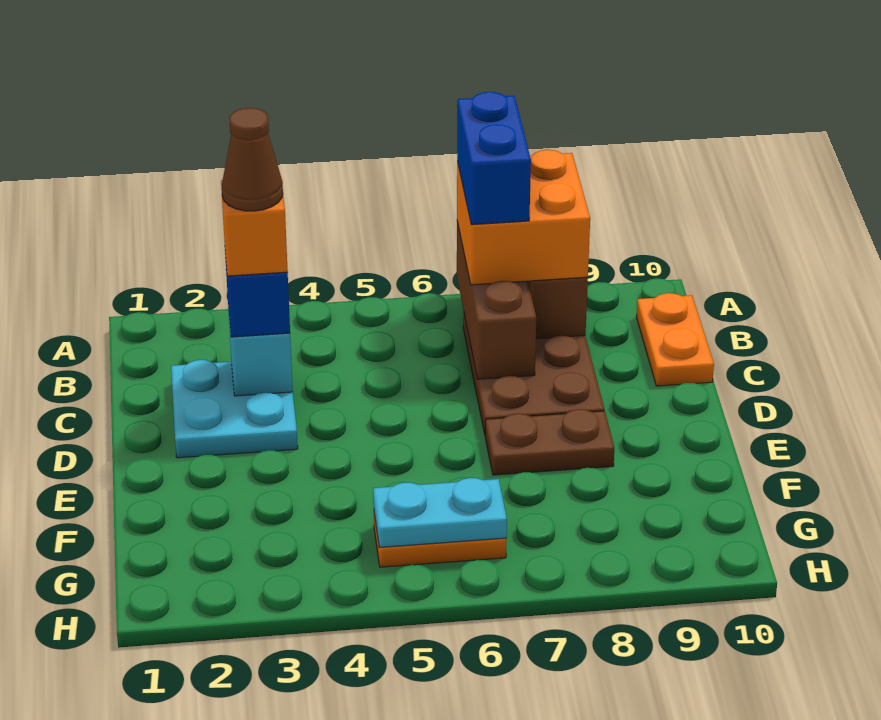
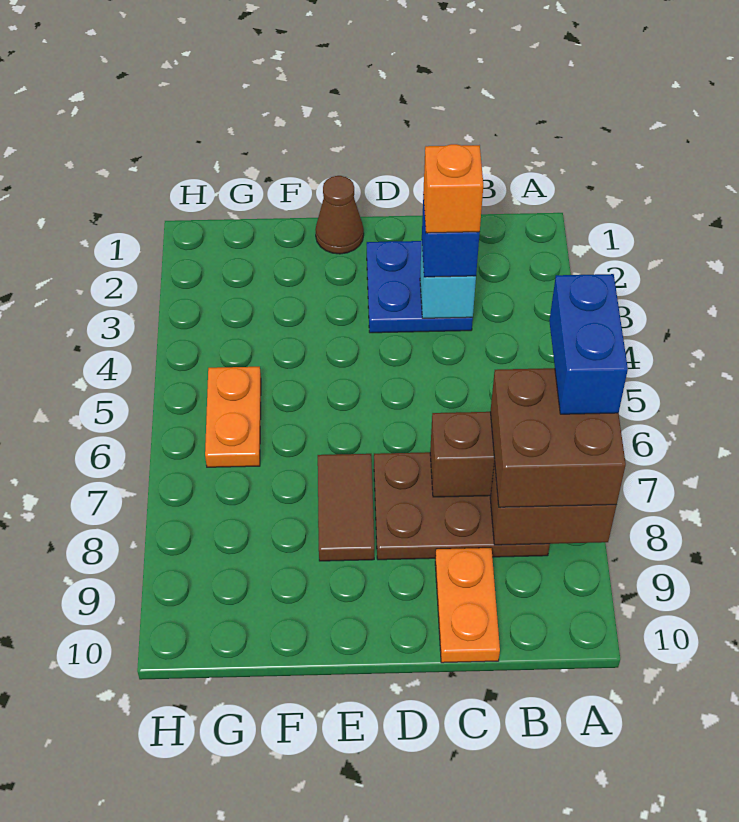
orange brick A7:B8 level 3 -> brown brick A7:B8 level 3
blue brick A7:B7 level 4 -> blue brick A6:A7 level 4
orange plate B10:C10 level 1 -> orange plate C9:C10 level 1
cyan plate C2:D3 level 1 -> blue plate C2:D3 level 1
brown cone C3 level 5 -> brown cone E1 level 1
brown plate E7:E8 level 1 -> brown tile E7:E8 level 1
cyan plate G5:G6 level 2 -> none

